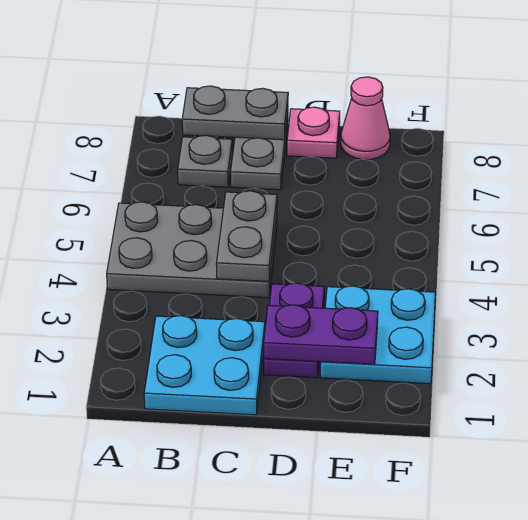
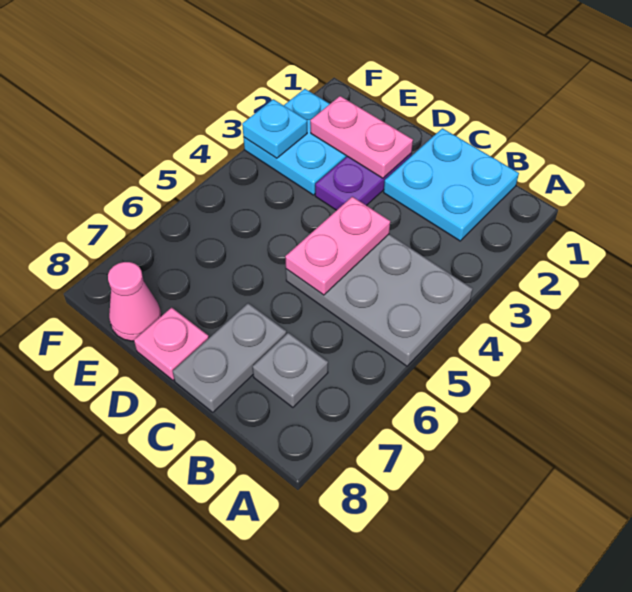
grey plate B8:C8 level 2 -> none
grey plate C4:C5 level 2 -> pink plate C4:C5 level 2
purple plate D2:E2 level 2 -> pink plate D2:E2 level 2
none -> cyan plate F3 level 2

